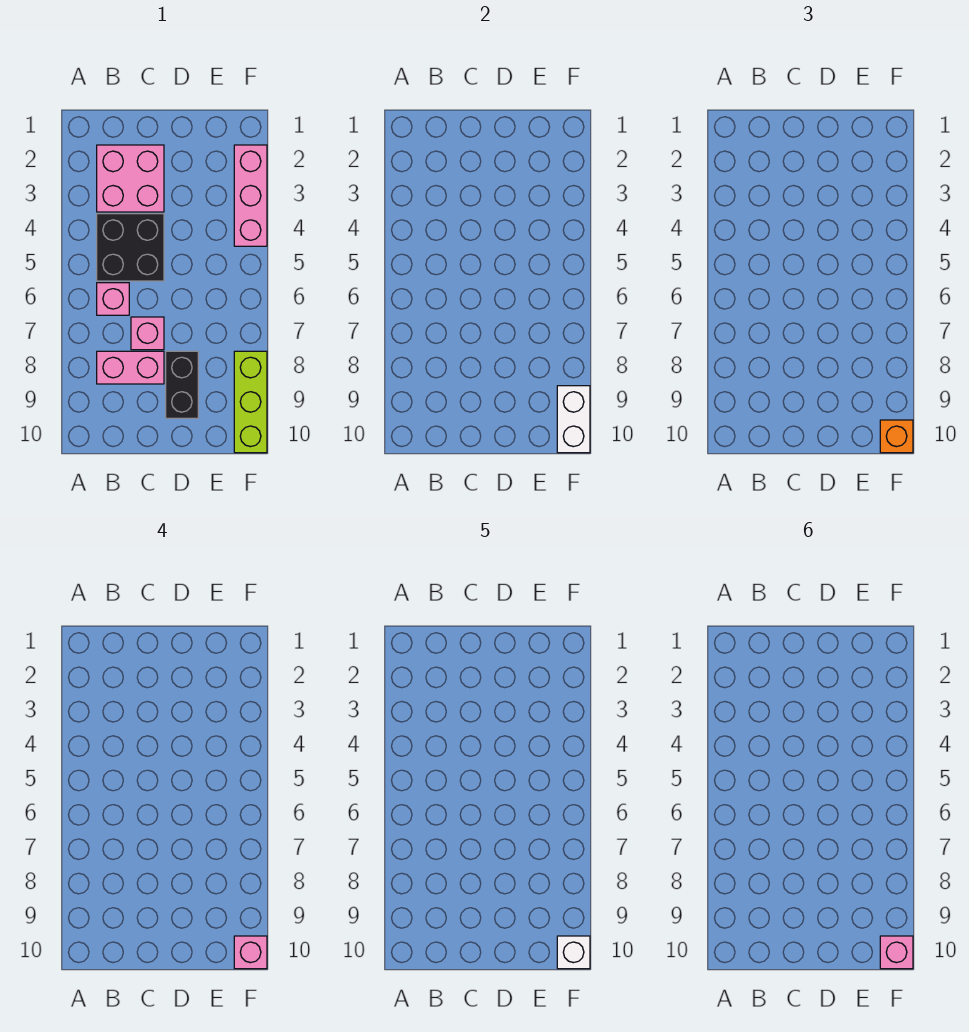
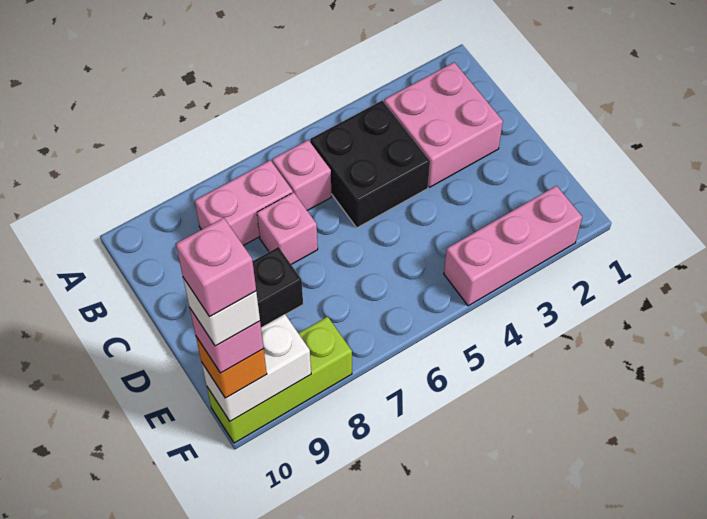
pink brick B8:C8 level 1 -> pink brick B7:B8 level 1

